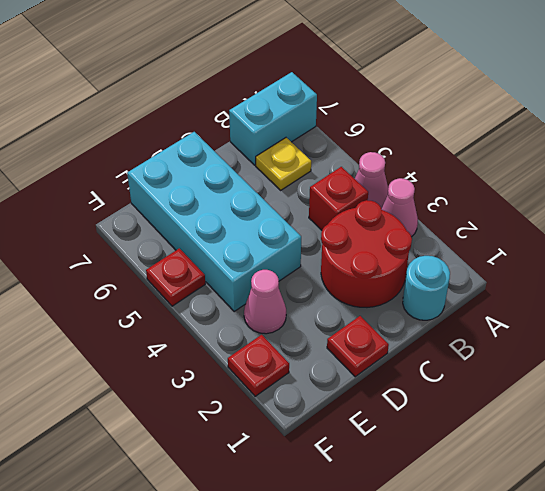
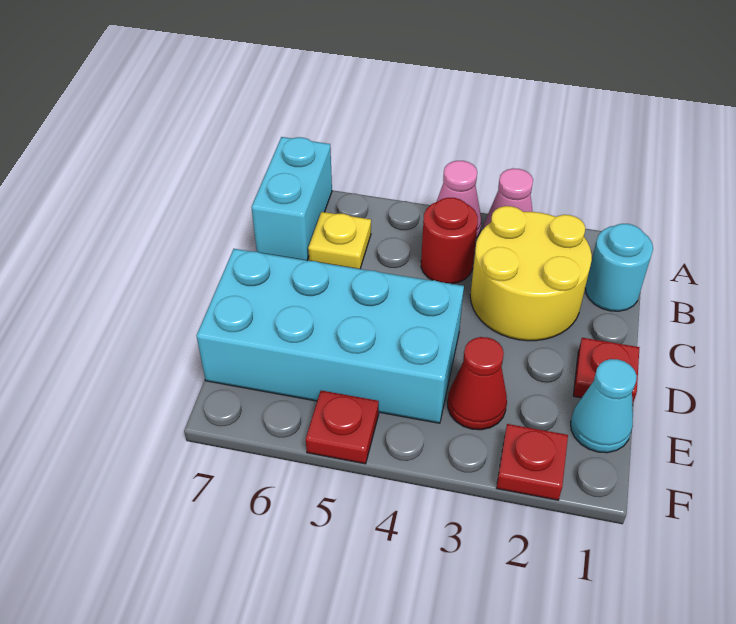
red round brick B2:C3 level 1 -> yellow round brick B2:C3 level 1
red brick B4 level 1 -> red round brick B4 level 1
none -> cyan cone E1 level 1
pink cone E3 level 1 -> red cone E3 level 1

